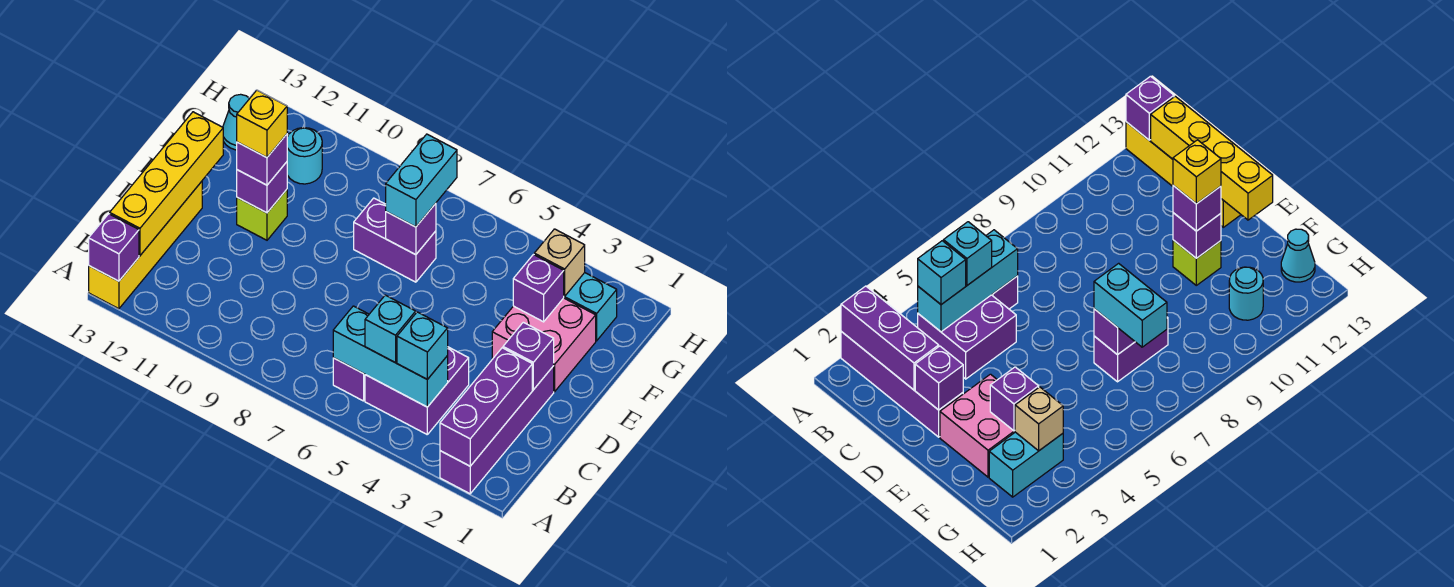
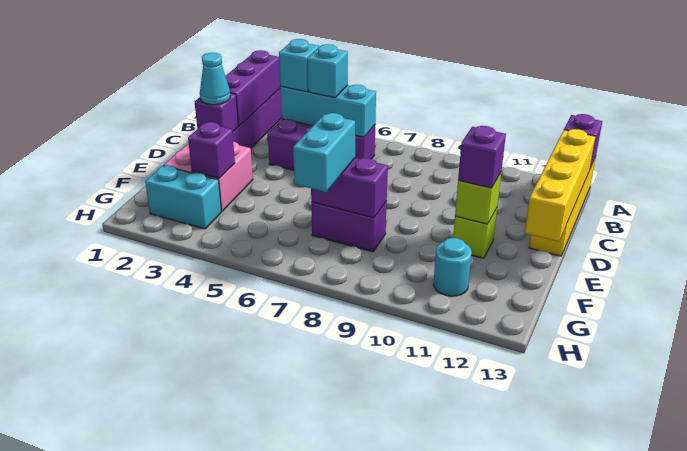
purple brick E11 level 2 -> lime brick E11 level 2
yellow brick E11 level 4 -> none
purple brick F7 level 2 -> purple brick F7:F8 level 2
tan brick G3 level 2 -> none
cyan cone G13 level 1 -> cyan cone D2 level 3

